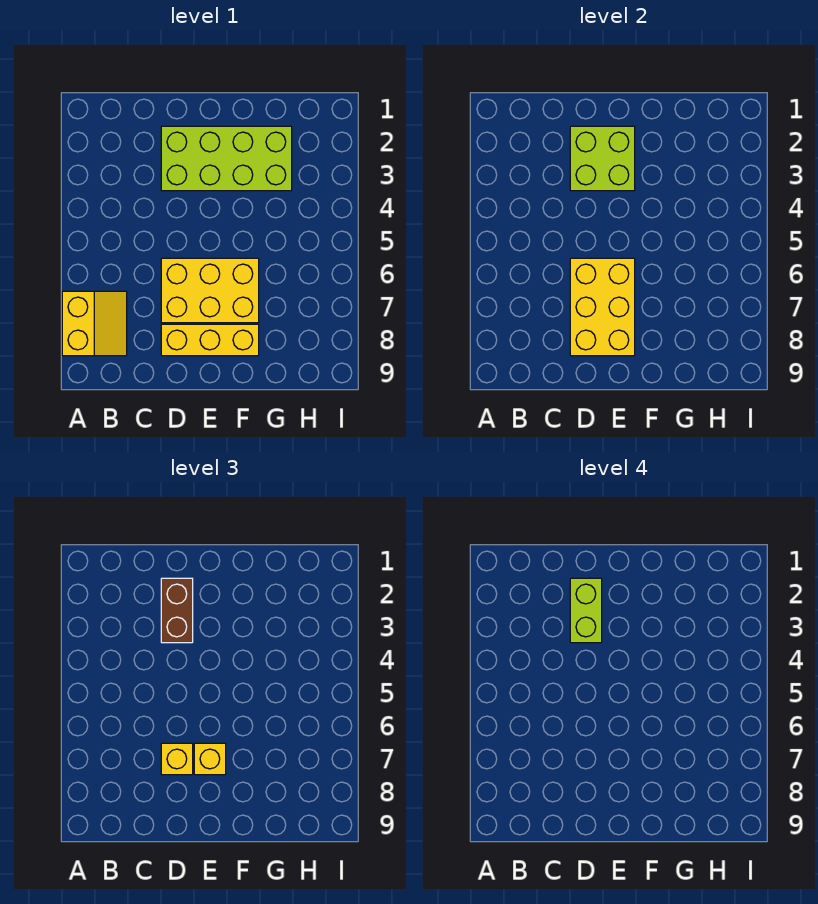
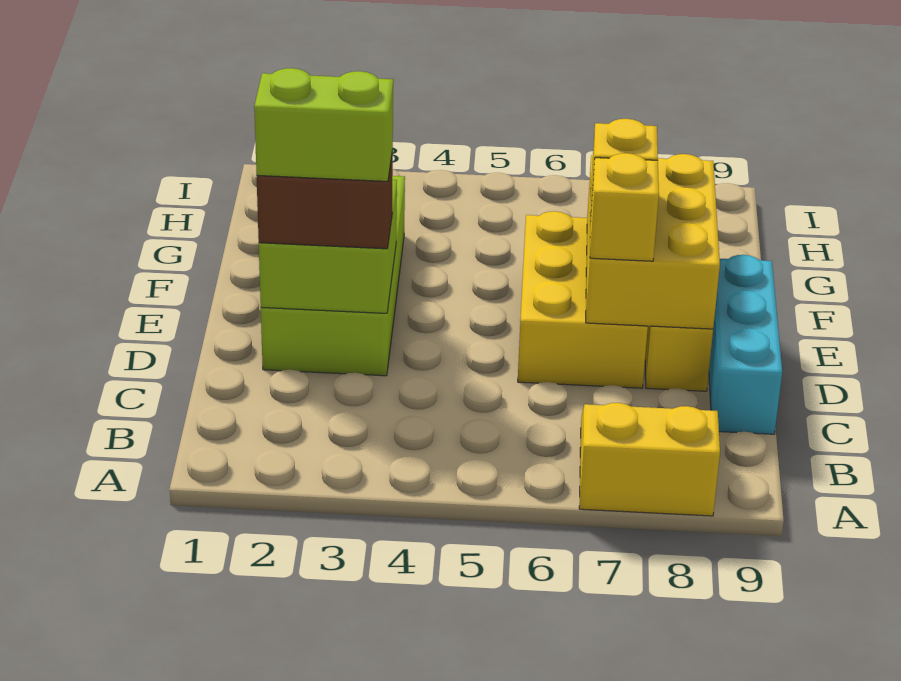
none -> cyan brick C9:E9 level 1
yellow brick D6:E8 level 2 -> yellow brick D7:F8 level 2

